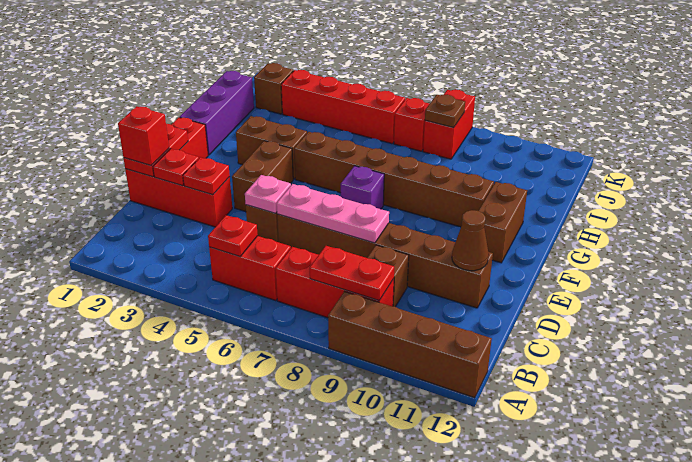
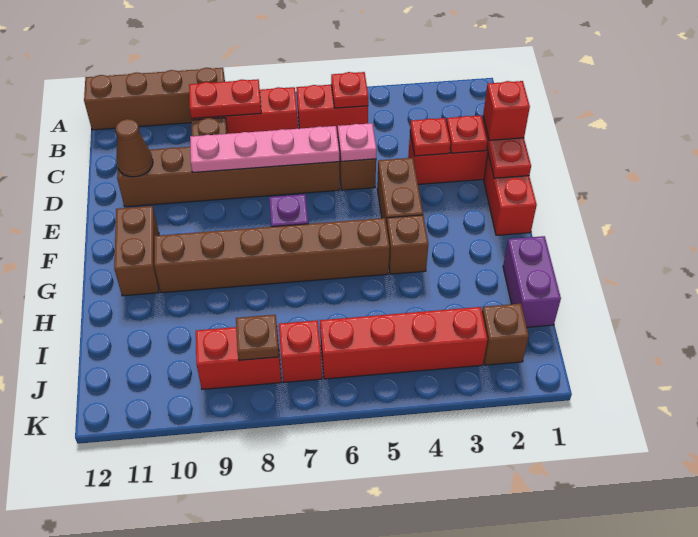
pink plate D6:D8 level 2 -> pink plate D6:D9 level 2
purple brick G1:I1 level 1 -> purple brick H1:I1 level 1
brown brick G3:G4 level 1 -> brown brick G4 level 1
red brick J8:K8 level 1 -> red brick J8:J9 level 1

